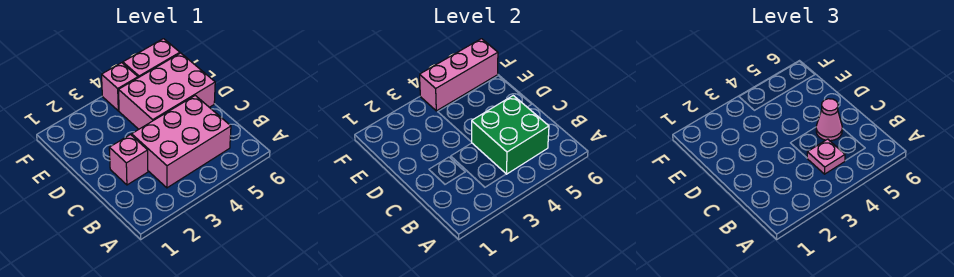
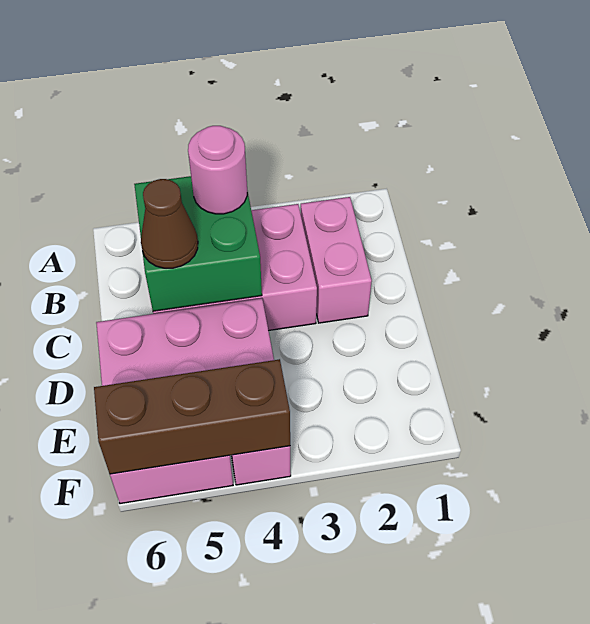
pink plate B4 level 3 -> pink round brick B4 level 3
pink brick C2 level 1 -> pink brick B2:C2 level 1
pink cone C5 level 3 -> brown cone C5 level 3
pink brick F4:F6 level 2 -> brown brick F4:F6 level 2

